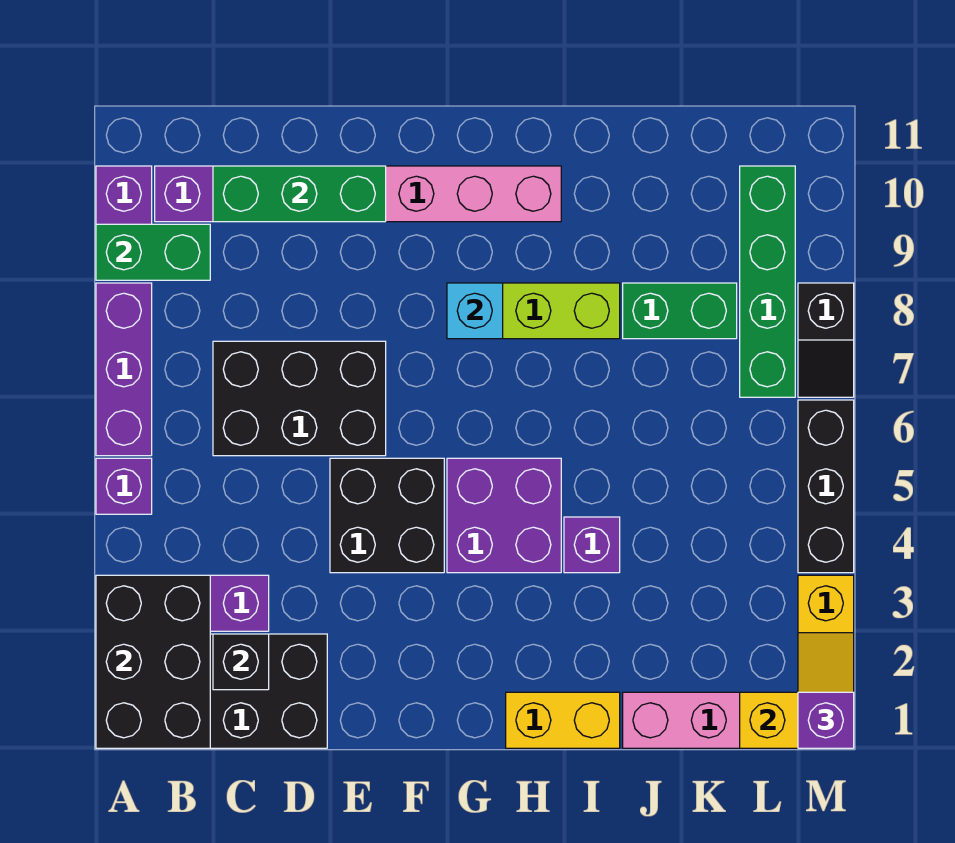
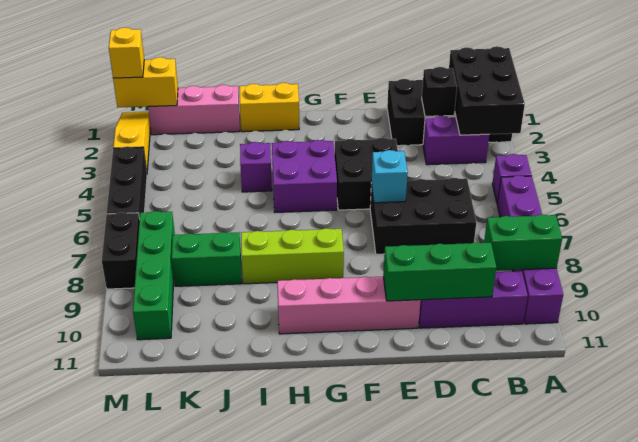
cyan brick G8 level 2 -> cyan brick E6 level 2
purple brick M1 level 3 -> yellow brick M1 level 3
black slope M7:M8 level 1 top 8 -> black brick M7:M8 level 1

